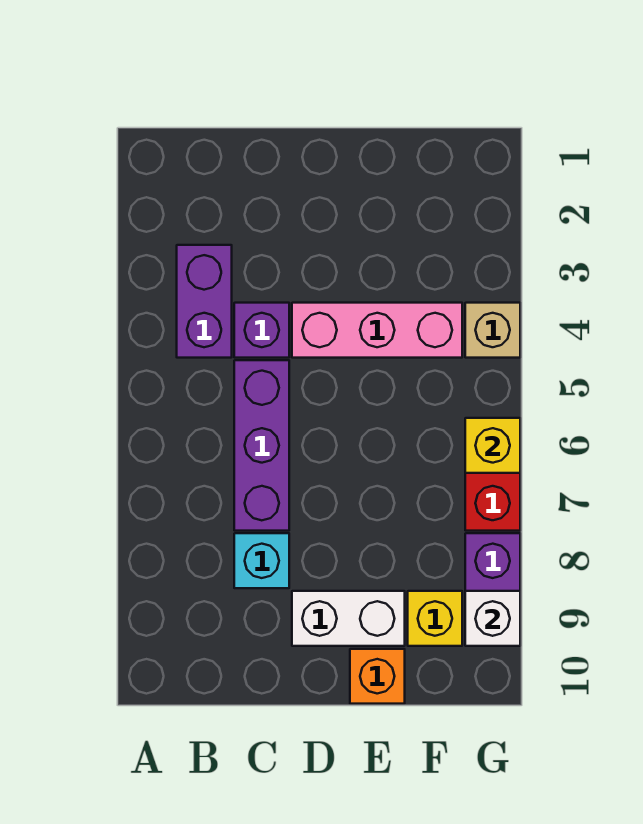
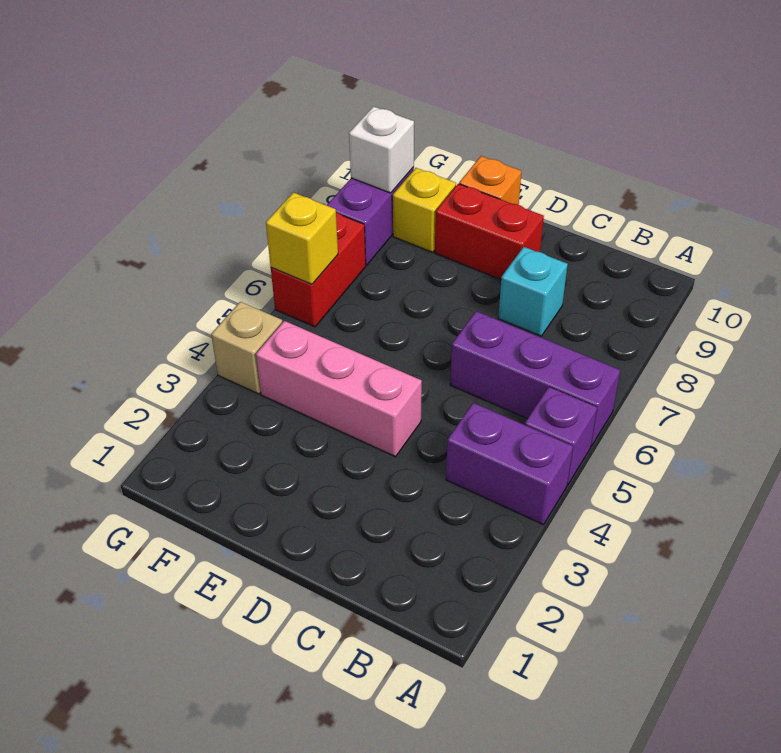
purple brick B3:B4 level 1 -> purple brick A4:B4 level 1
purple brick C4 level 1 -> purple brick A5 level 1
purple brick C5:C7 level 1 -> purple brick A6:C6 level 1
white brick D9:E9 level 1 -> red brick D9:E9 level 1

